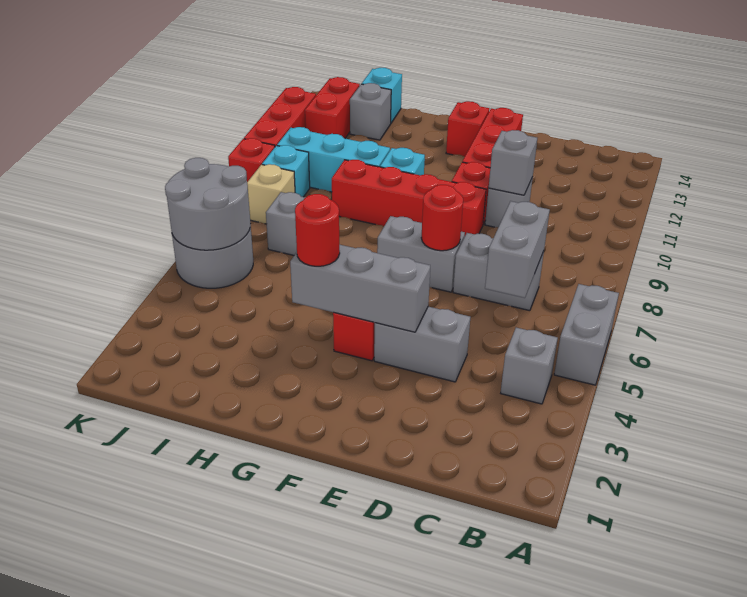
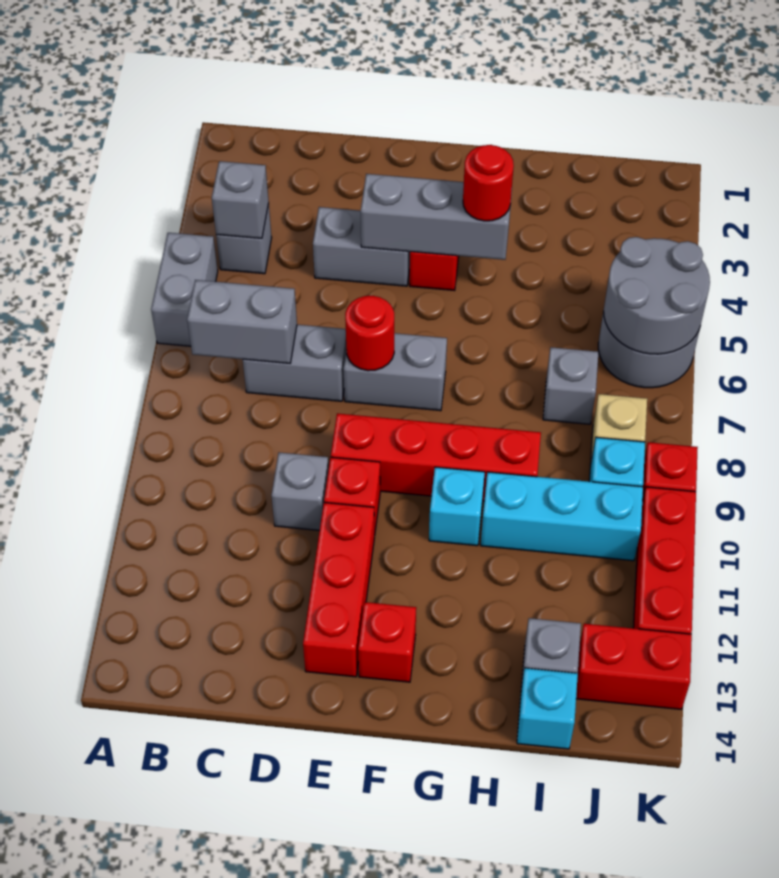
grey brick C6:C7 level 2 -> grey brick B7:C7 level 2
grey brick D10 level 2 -> grey brick B4 level 2
red brick J12:J13 level 1 -> red brick J13:K13 level 1

